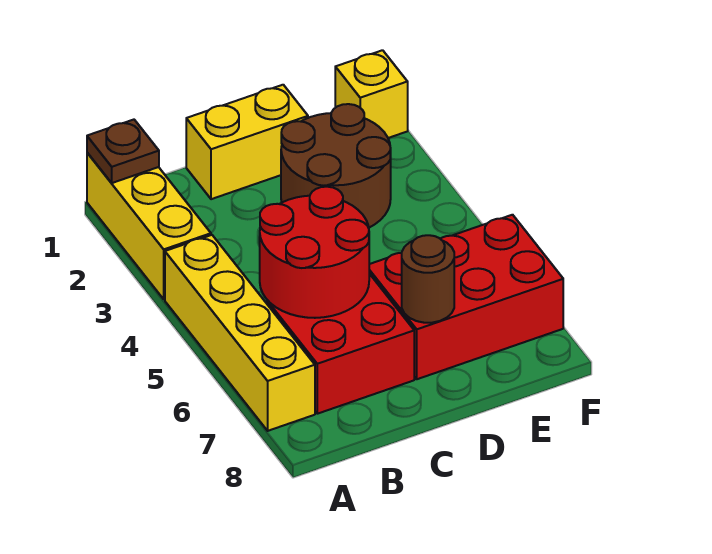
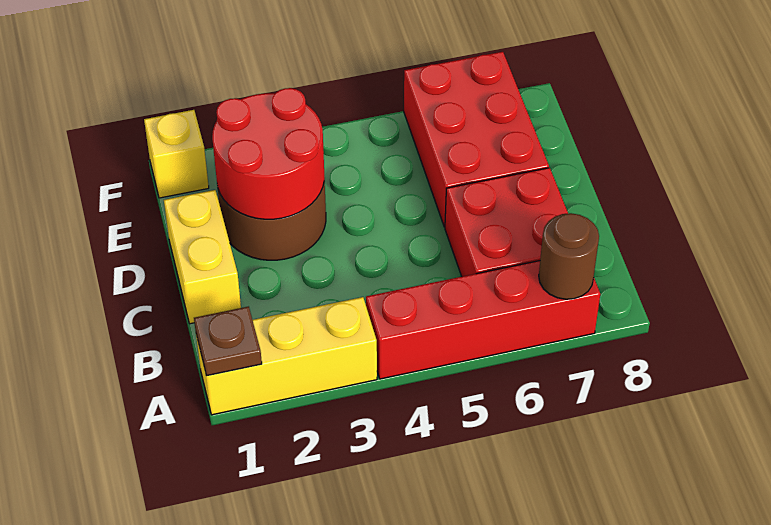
yellow brick A4:A7 level 1 -> red brick A4:A7 level 1
red round brick B5:C6 level 2 -> red round brick D2:E3 level 2
brown round brick D7 level 2 -> brown round brick A7 level 2

